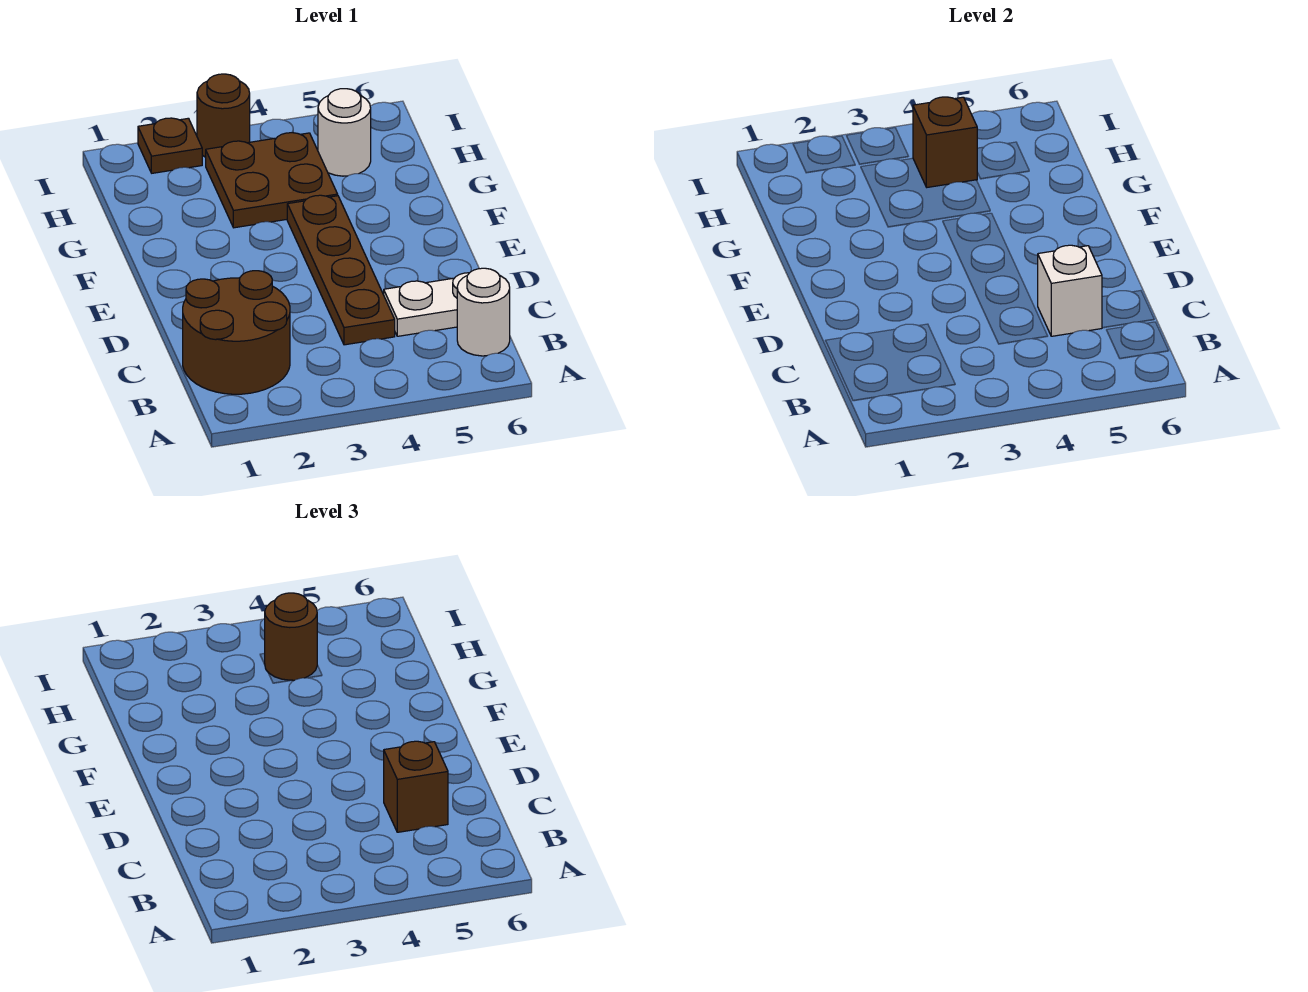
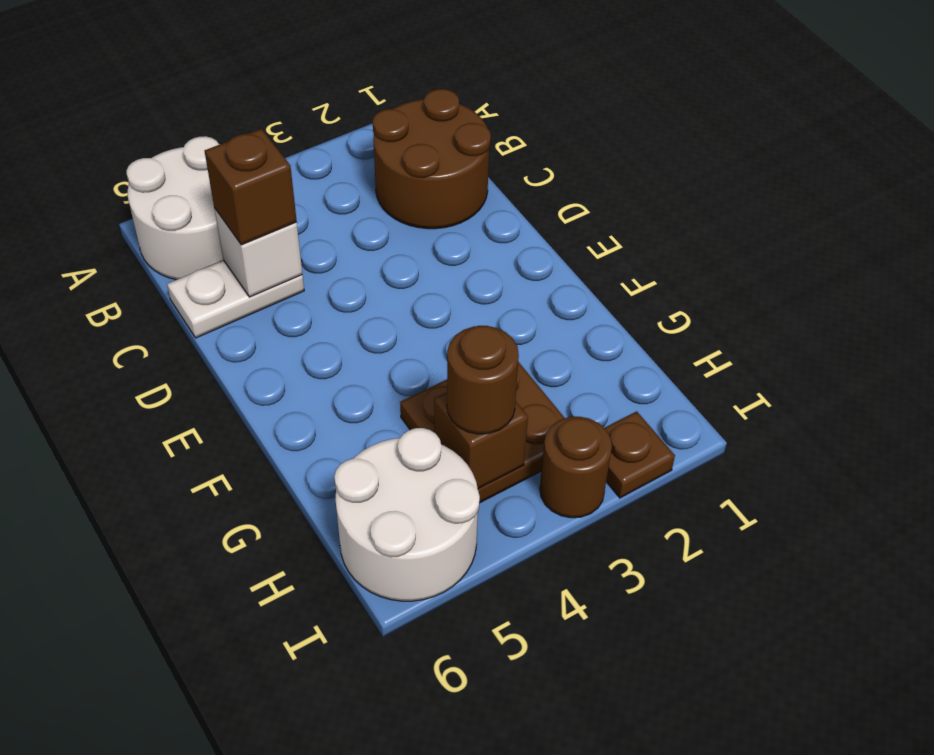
white round brick B6 level 1 -> white round brick A5:B6 level 1
brown plate C4:F4 level 1 -> none
white round brick H5 level 1 -> white round brick H5:I6 level 1

